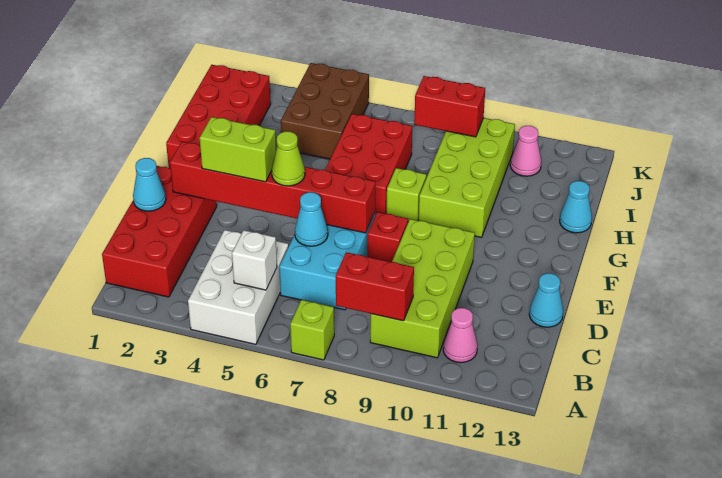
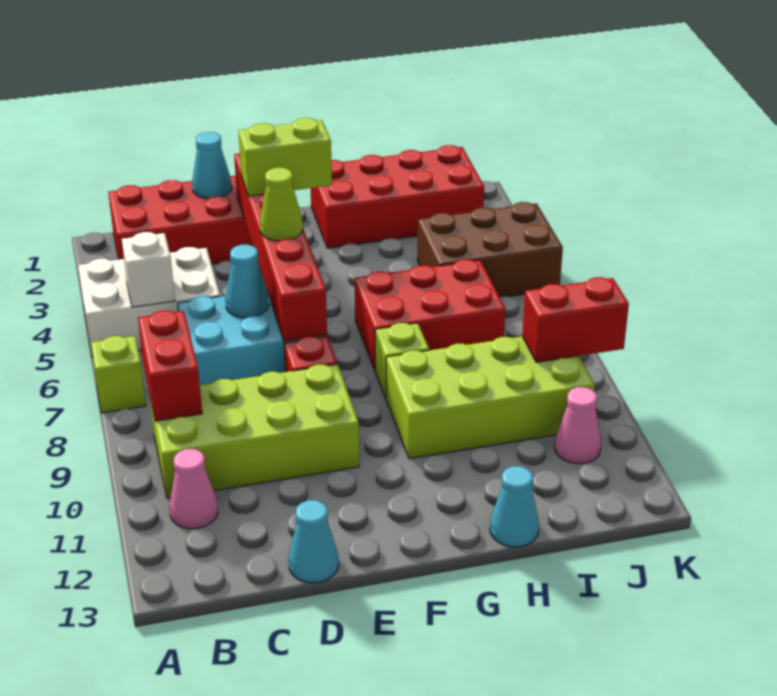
lime brick E3:E4 level 3 -> lime brick E3:F3 level 3
red brick J8:J9 level 2 -> red brick J9:K9 level 2

